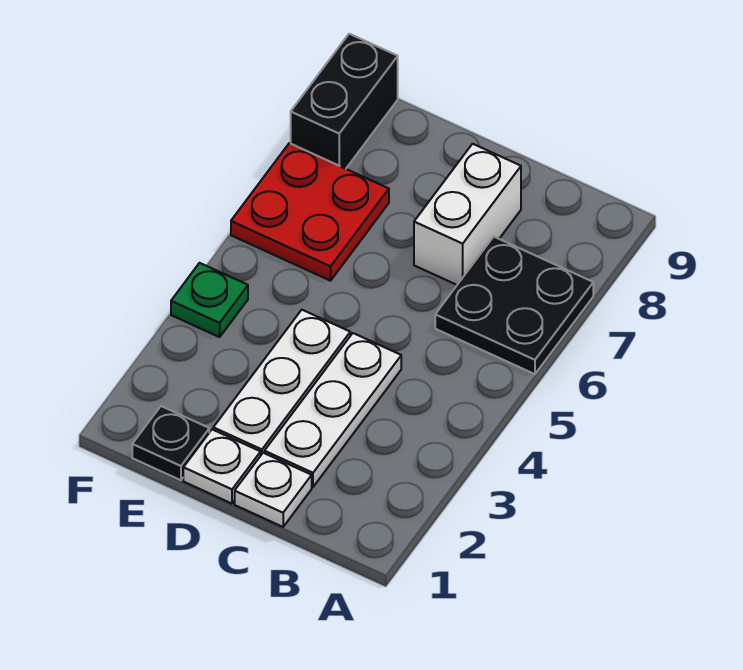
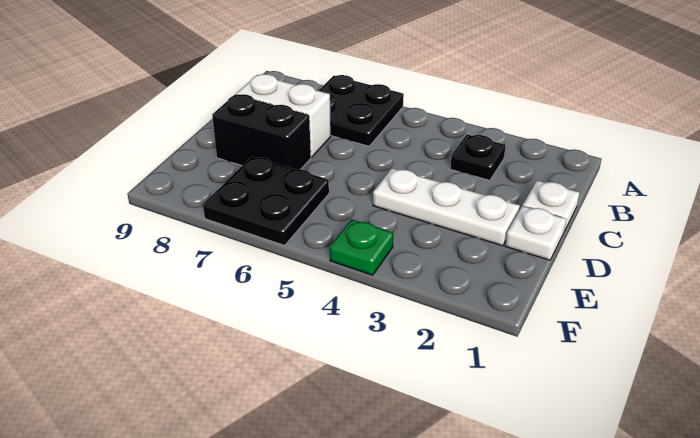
white plate C2:C4 level 1 -> none
black plate E1 level 1 -> black plate B3 level 1
red plate E6:F7 level 1 -> black plate E6:F7 level 1
black brick F8:F9 level 1 -> black brick D7:D8 level 1

